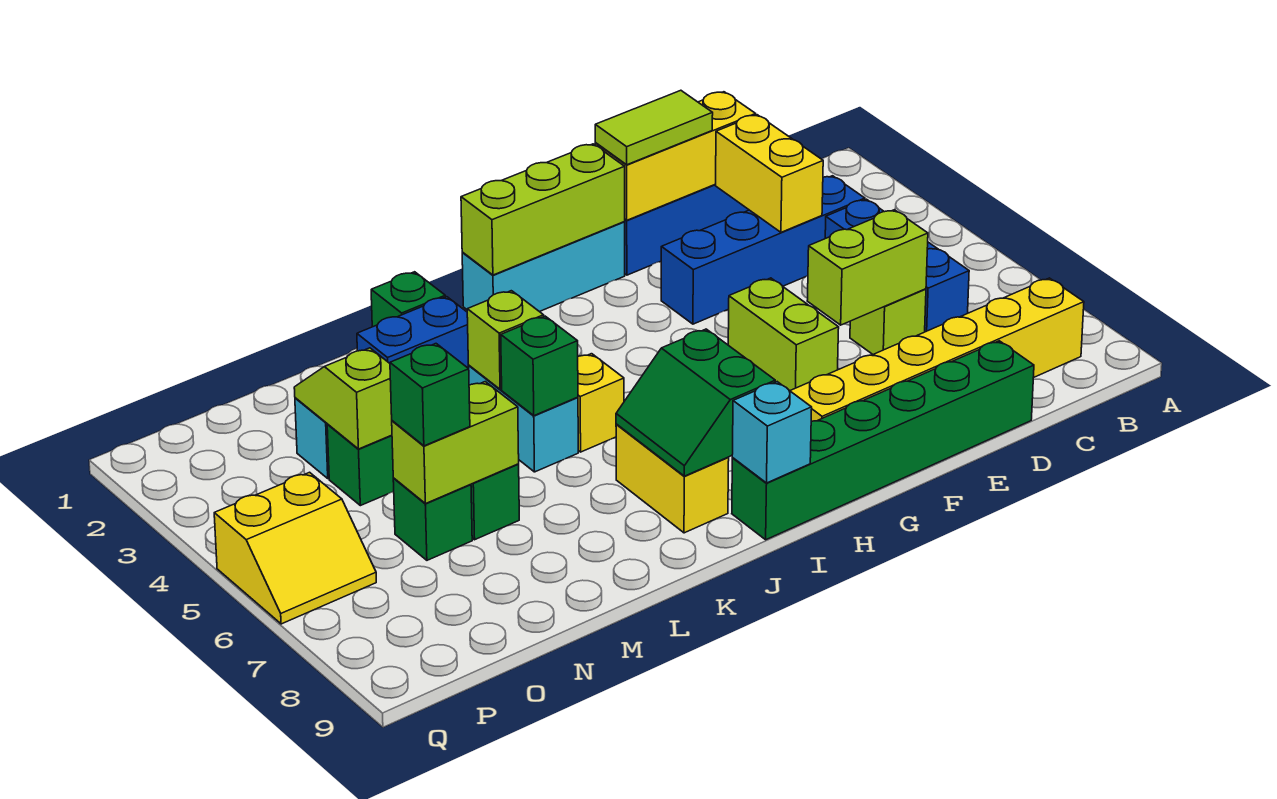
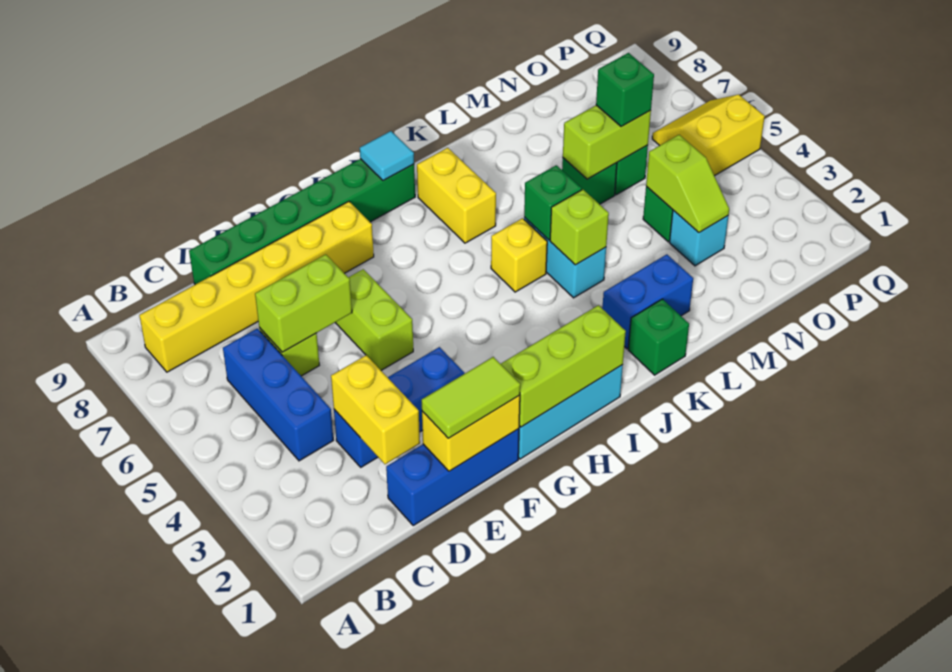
blue brick C3:F3 level 1 -> blue brick D3:F3 level 1
yellow brick D1:F1 level 2 -> yellow brick E1:F1 level 2
green slope I7:J8 level 2 top I -> none
cyan brick I9 level 2 -> cyan tile I9 level 2

